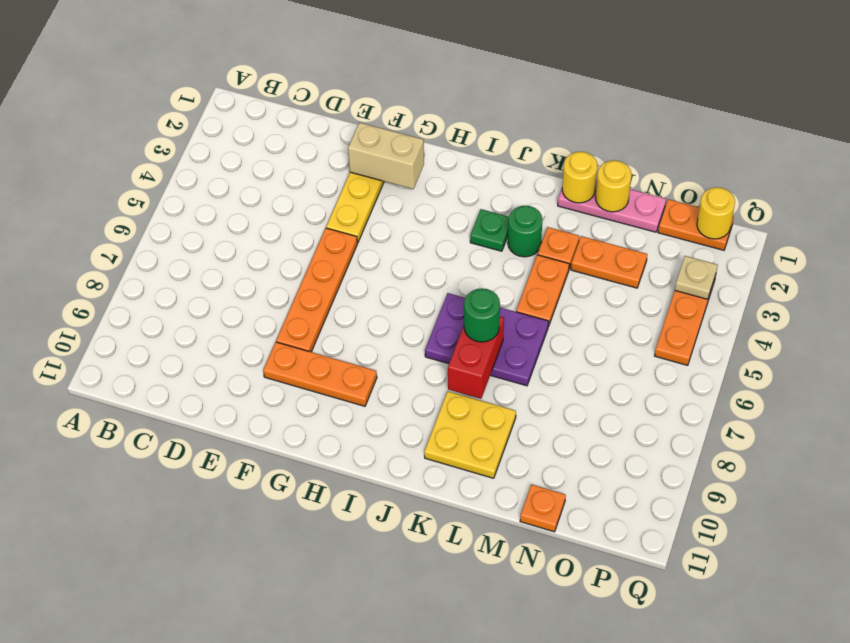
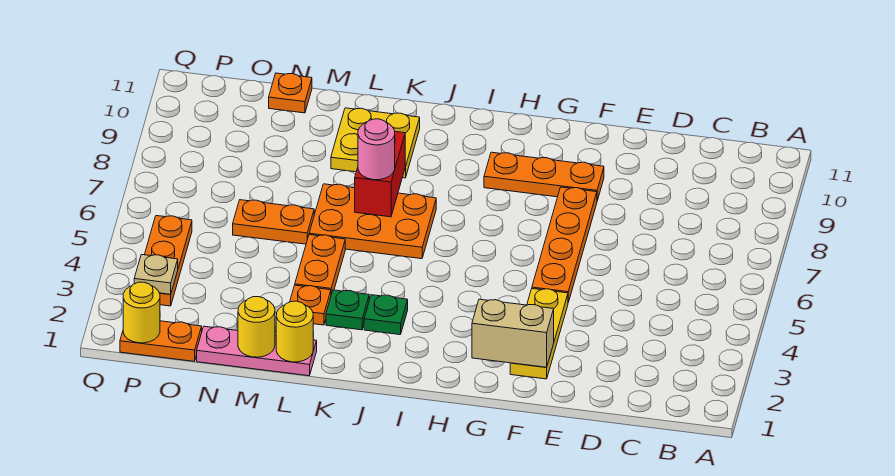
purple plate J6:L7 level 1 -> orange plate J6:L7 level 1
green round brick K3 level 1 -> green plate K3 level 1
green round brick K7 level 3 -> pink round brick K7 level 3
orange plate M3:N3 level 1 -> orange plate M6:N6 level 1

